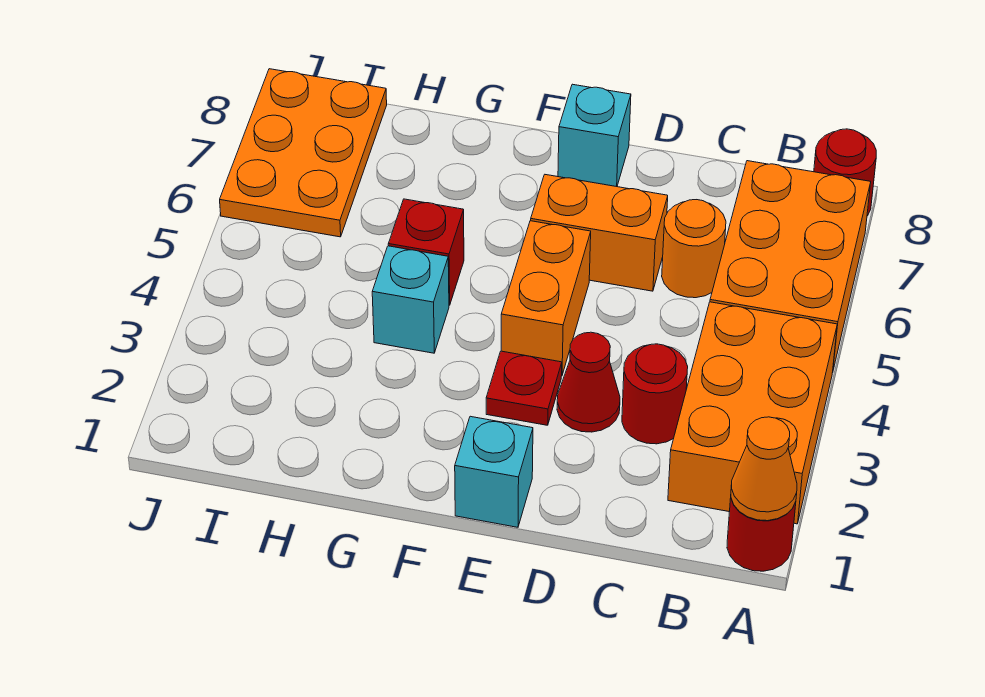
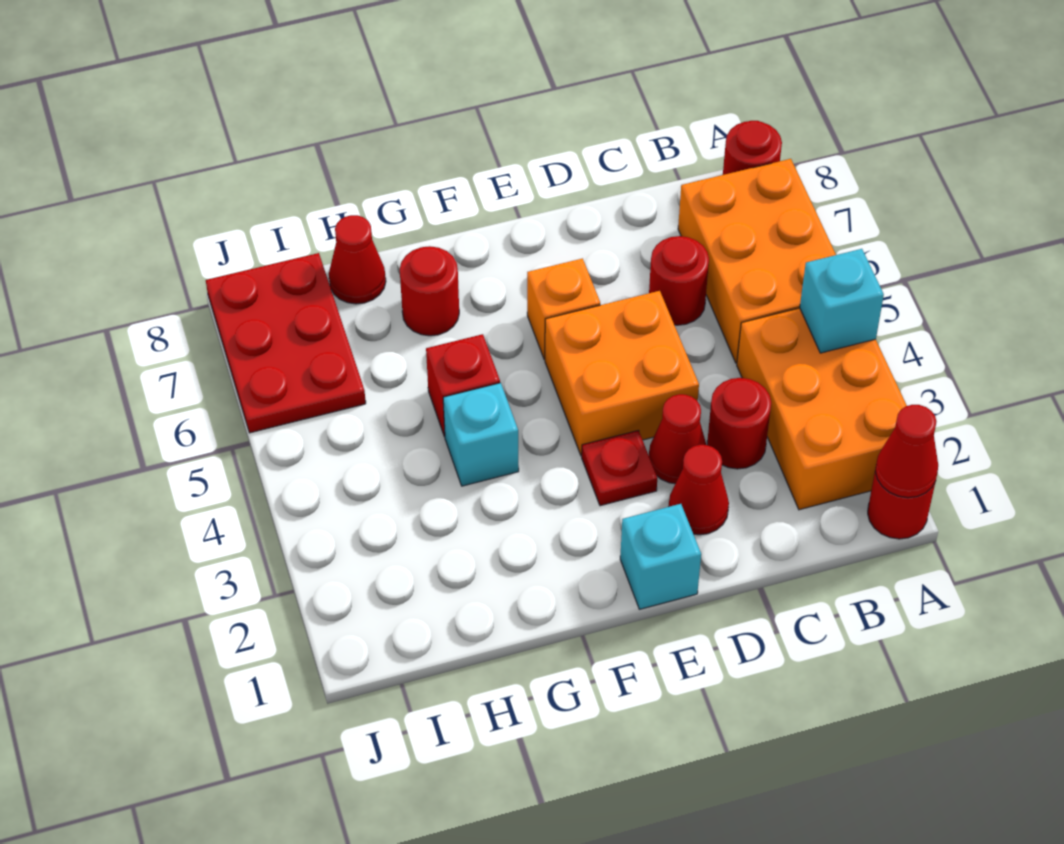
orange cone A1 level 2 -> red cone A1 level 2
orange round brick C6 level 1 -> red round brick C6 level 1
none -> red cone D2 level 1
orange brick D6:E6 level 1 -> orange brick E6 level 1
orange brick E4:E5 level 1 -> orange brick D4:E5 level 1
cyan brick E8 level 1 -> cyan brick A4 level 2
none -> red round brick G7 level 1
none -> red cone H8 level 1
orange plate I6:J8 level 1 -> red plate I6:J8 level 1

